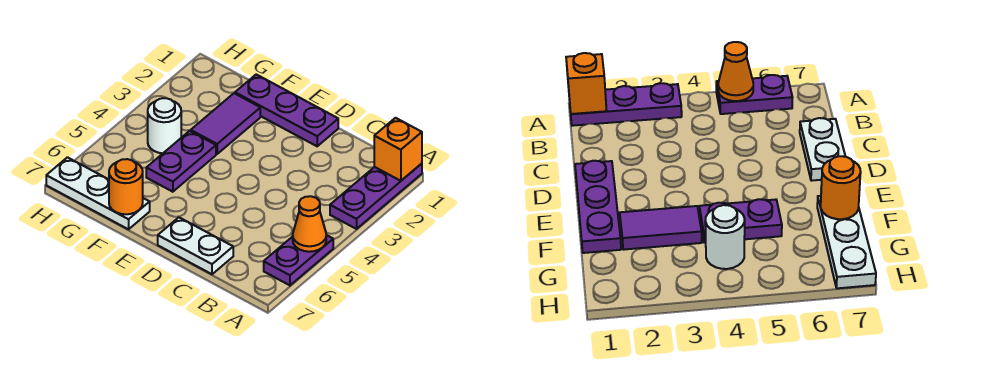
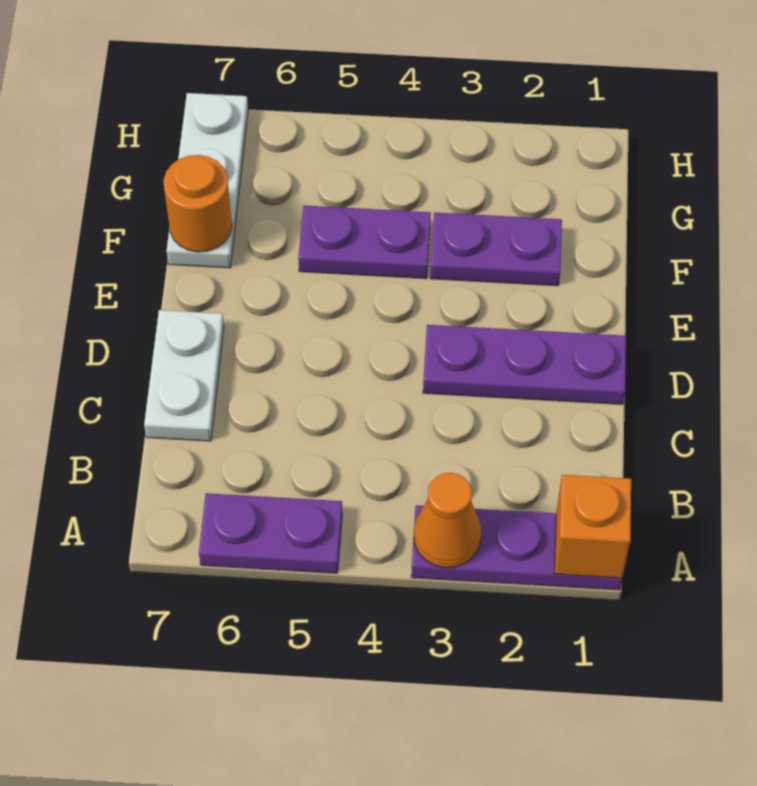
orange cone A5 level 2 -> orange cone A3 level 2
purple plate D1:F1 level 1 -> purple plate D1:D3 level 1
purple tile F2:F3 level 1 -> purple plate F2:F3 level 1
white round brick G4 level 1 -> none

